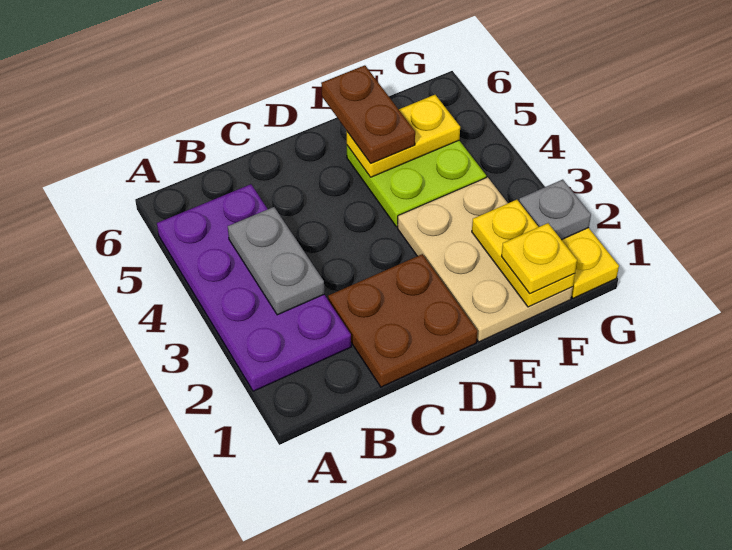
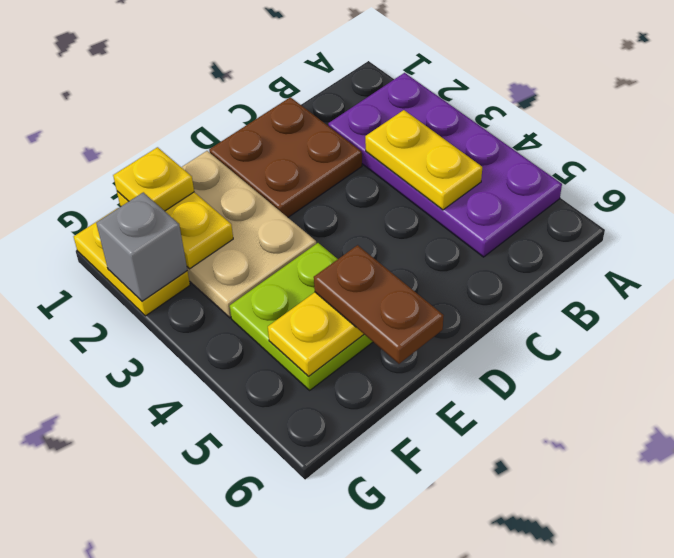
grey plate B3:B4 level 2 -> yellow plate B3:B4 level 2
grey plate G2 level 2 -> grey brick G2 level 2

